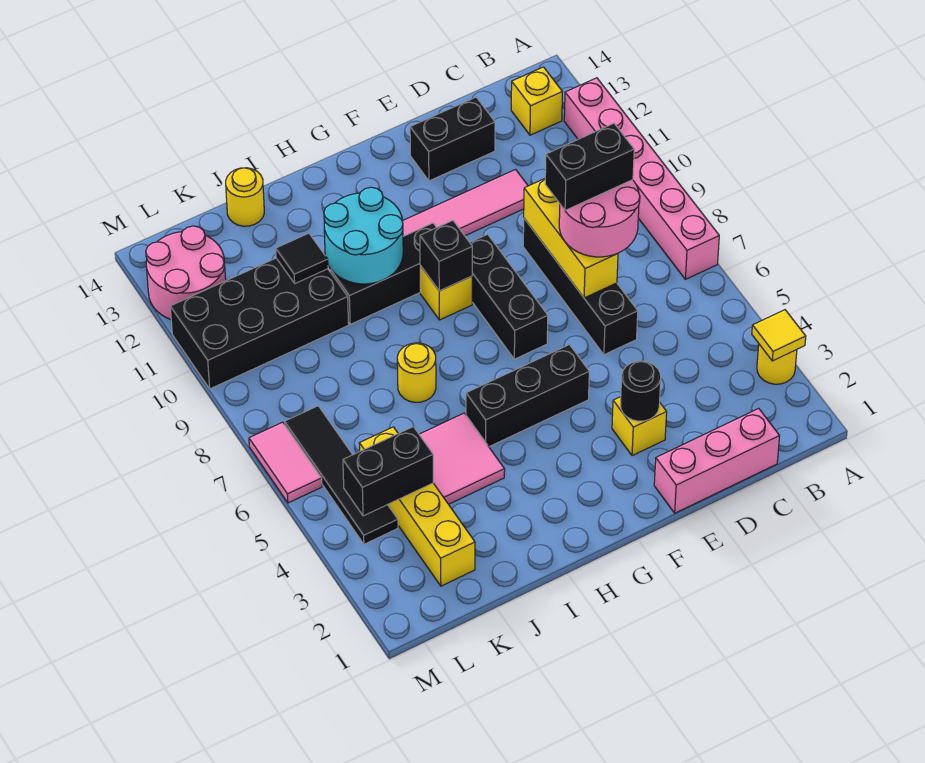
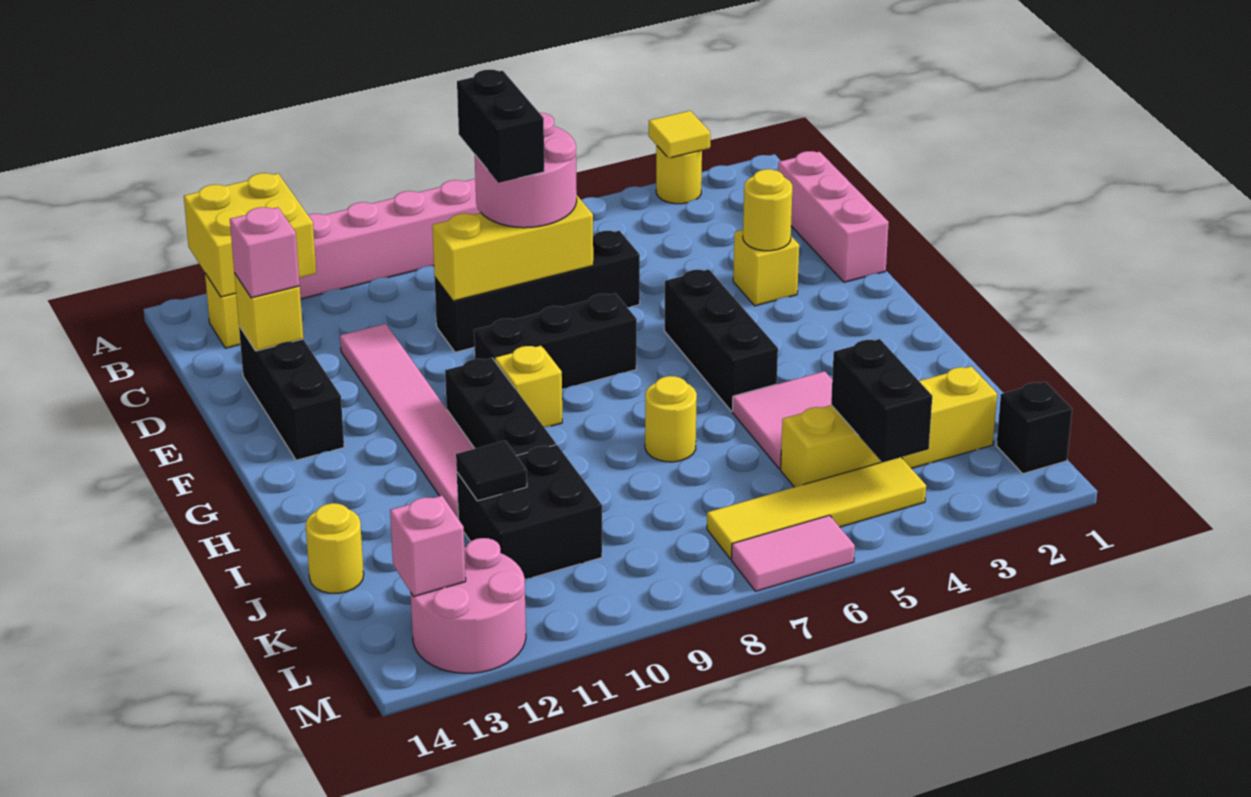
none -> yellow brick A12:B13 level 2
black brick D13:E13 level 1 -> black brick D13:F13 level 1
none -> yellow brick D13 level 2
none -> pink brick D13 level 3
black round brick E3 level 2 -> yellow round brick E3 level 2
black brick G9 level 2 -> black brick L1 level 1
cyan round brick H10:I11 level 2 -> none
black brick J10:M11 level 1 -> black brick J10:K11 level 1
black tile L4:L7 level 1 -> yellow tile L4:L7 level 1
none -> pink brick L13 level 2

